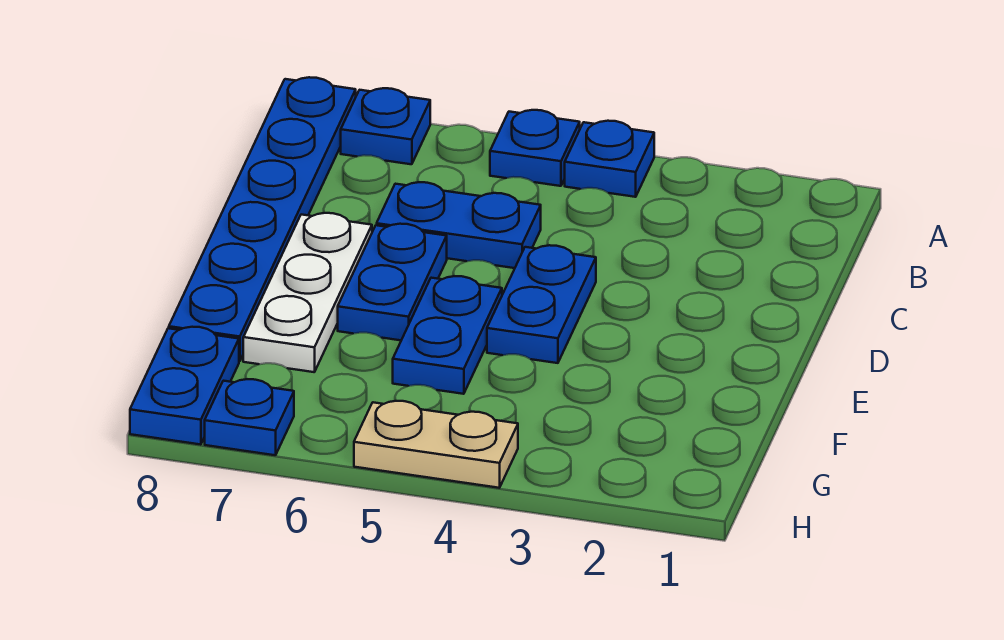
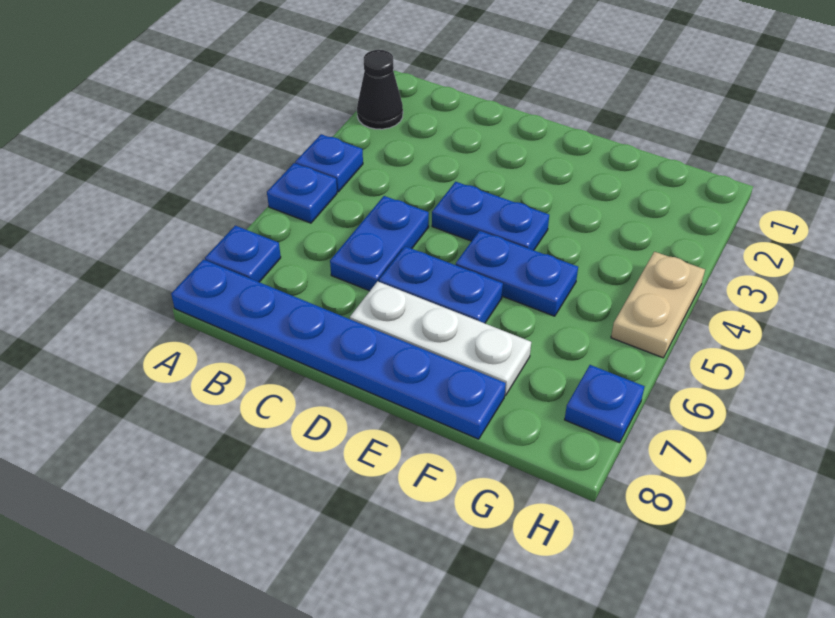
none -> black cone A2 level 1
blue plate G8:H8 level 1 -> none

